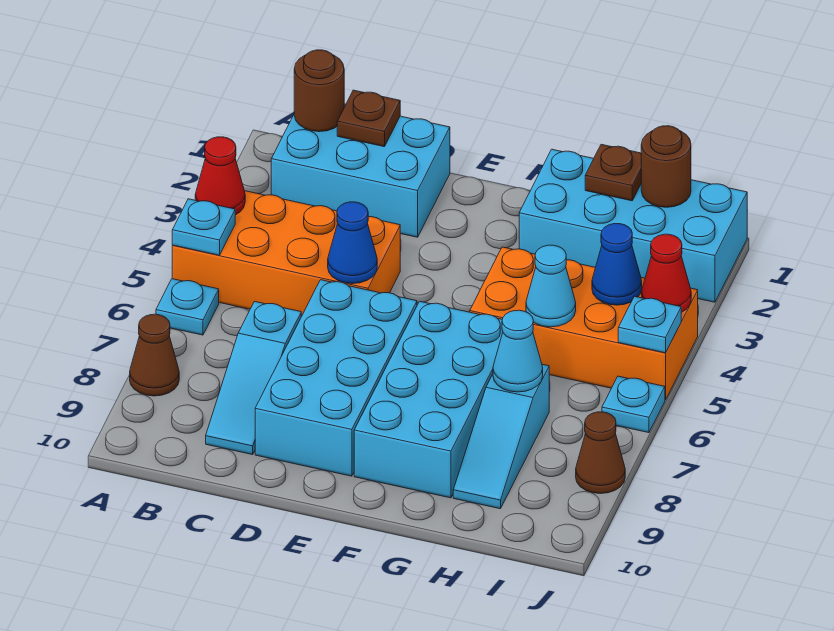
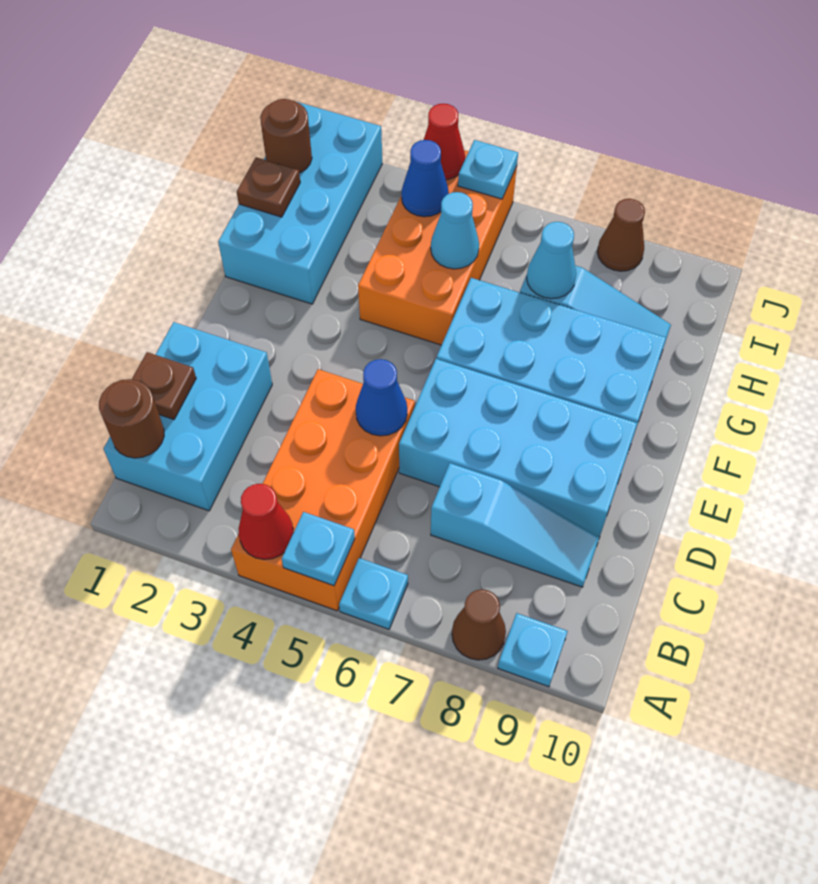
cyan plate J6 level 1 -> cyan plate A9 level 1

